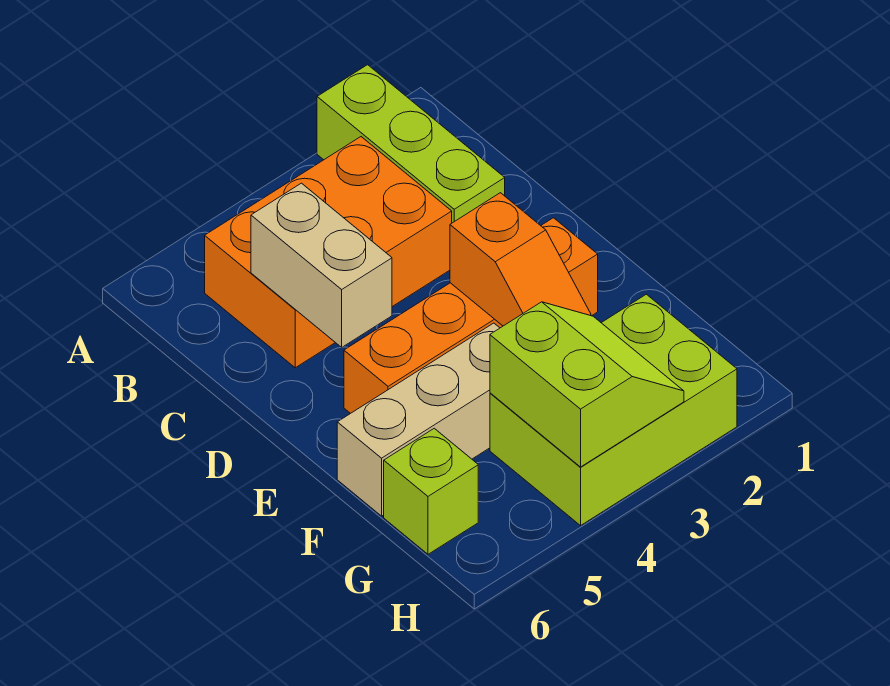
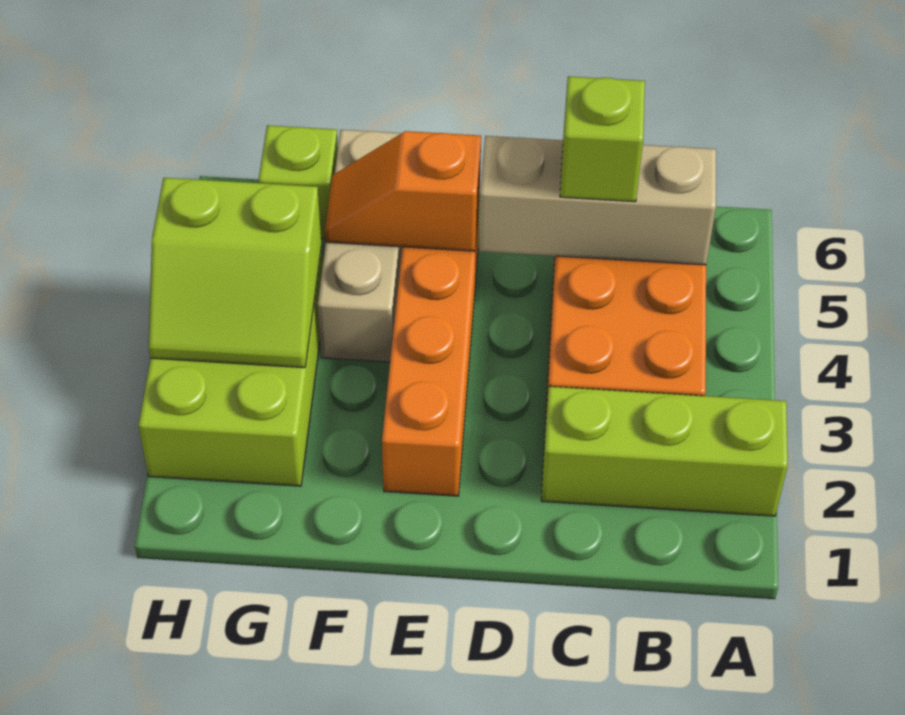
tan brick C5:D5 level 2 -> tan brick B5:D5 level 2
none -> lime brick C5 level 3
orange slope E3:F3 level 2 top E -> orange slope E5:F5 level 2 top E

